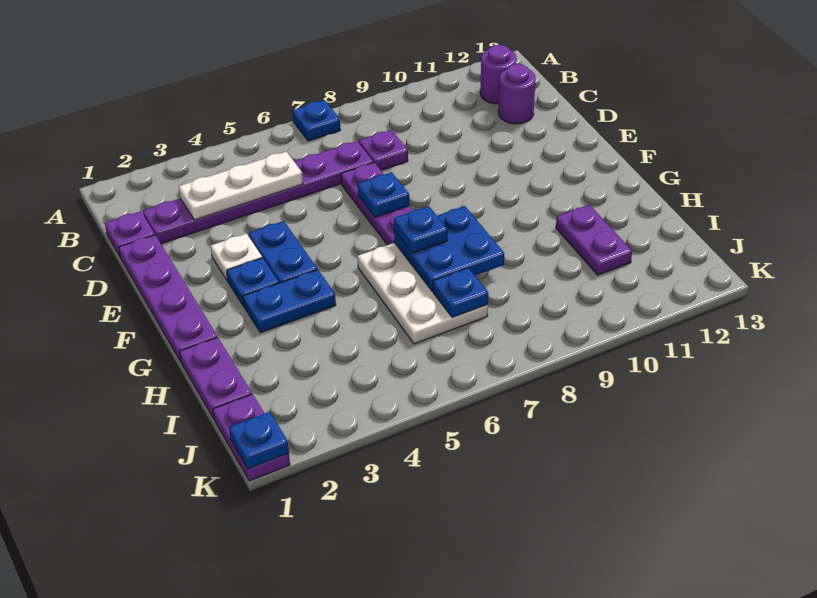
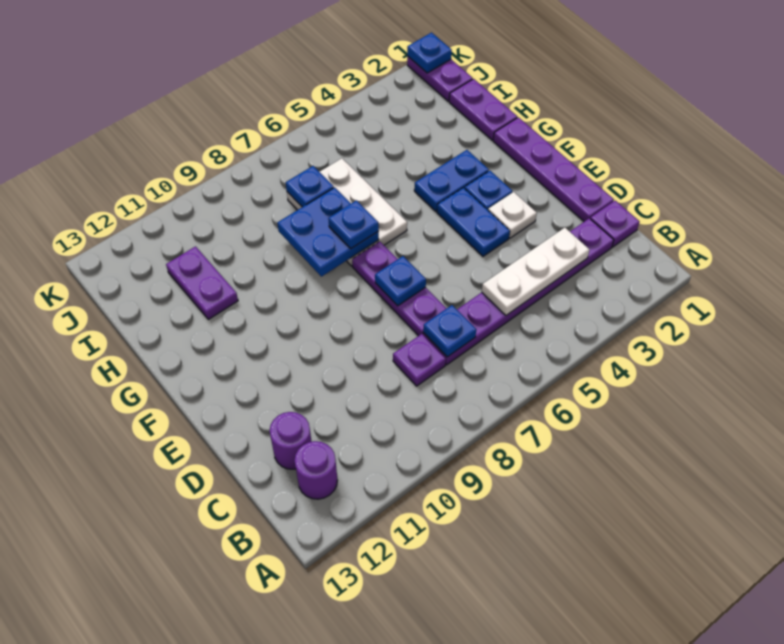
blue plate A7 level 1 -> blue plate C7 level 2

